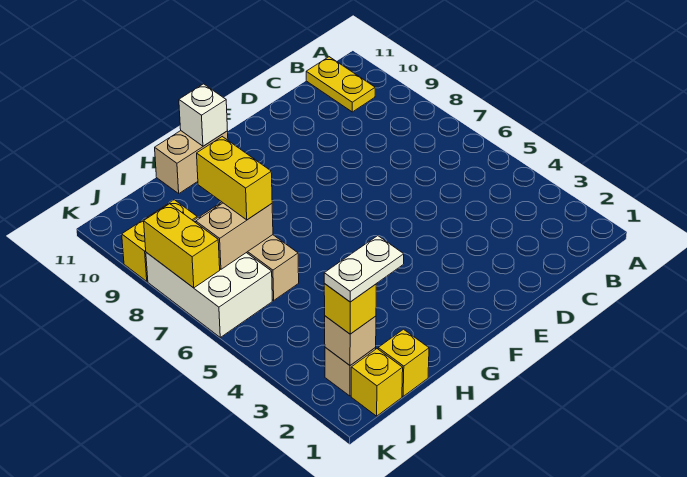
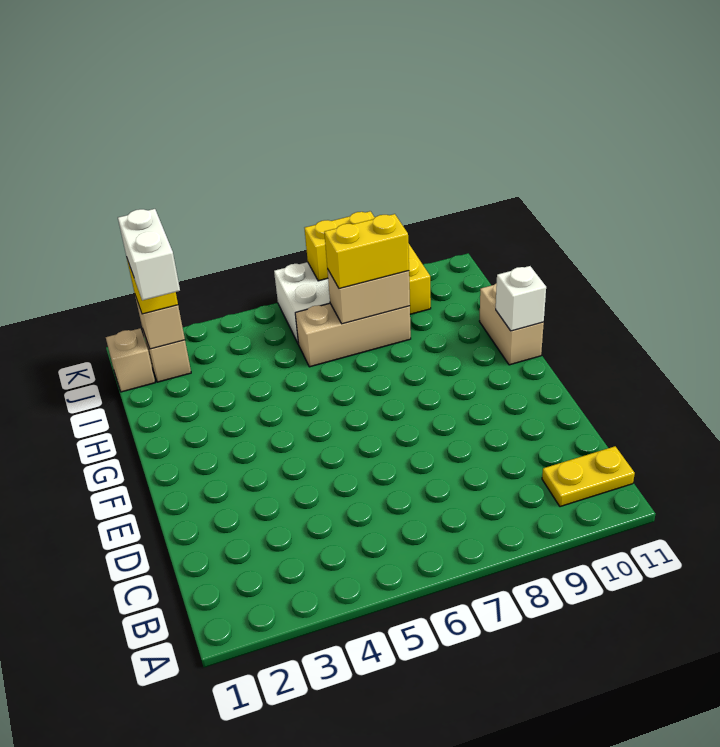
yellow brick I1 level 1 -> none
white plate I2:J2 level 4 -> white brick I2:J2 level 4
tan brick I7:J7 level 2 -> tan brick I7:I8 level 2
yellow brick J1 level 1 -> tan brick J1 level 1

